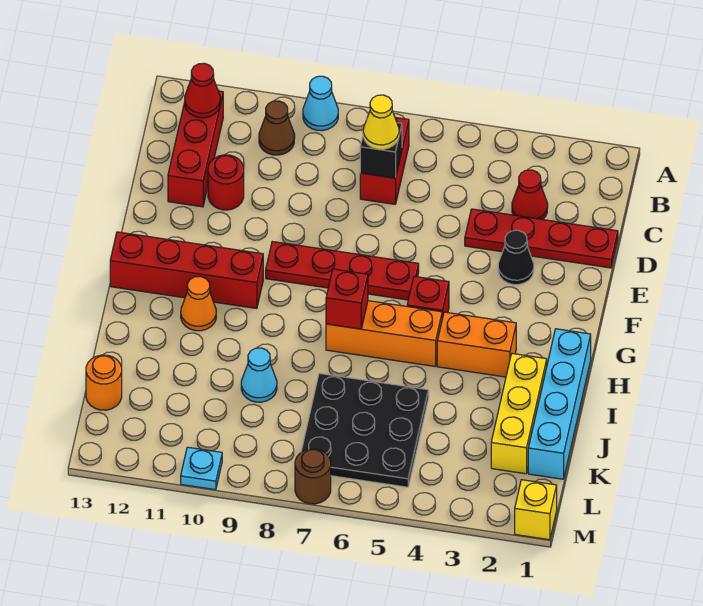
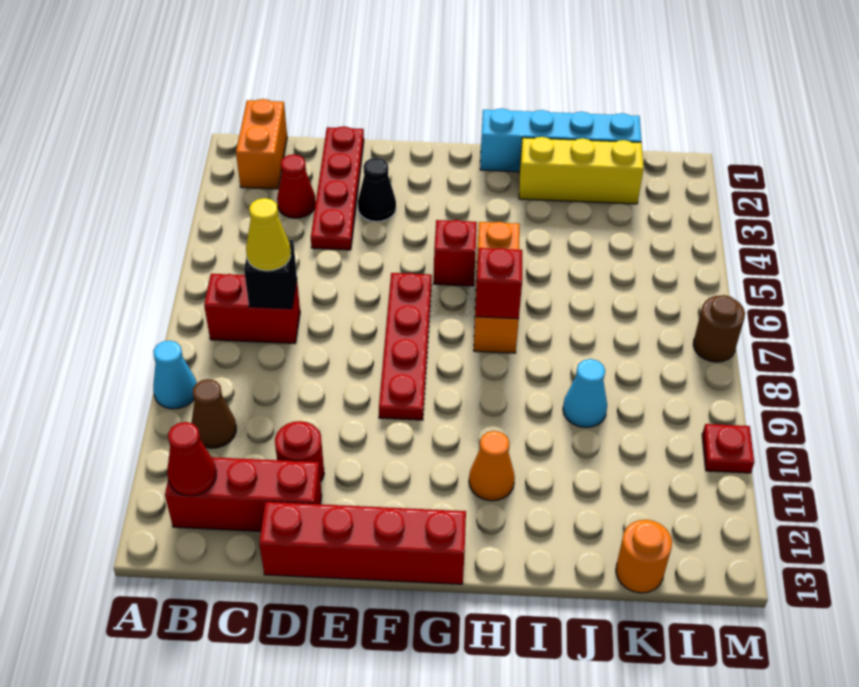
red brick G10:G13 level 1 -> red brick D13:G13 level 1
orange brick H3:H4 level 1 -> orange brick B1:B2 level 1
black plate J5:L7 level 1 -> none
yellow brick M1 level 1 -> none
cyan plate M10 level 1 -> red plate M10 level 1

